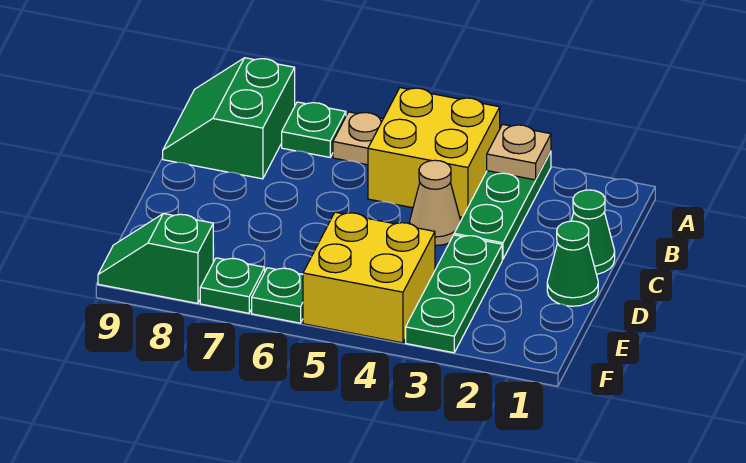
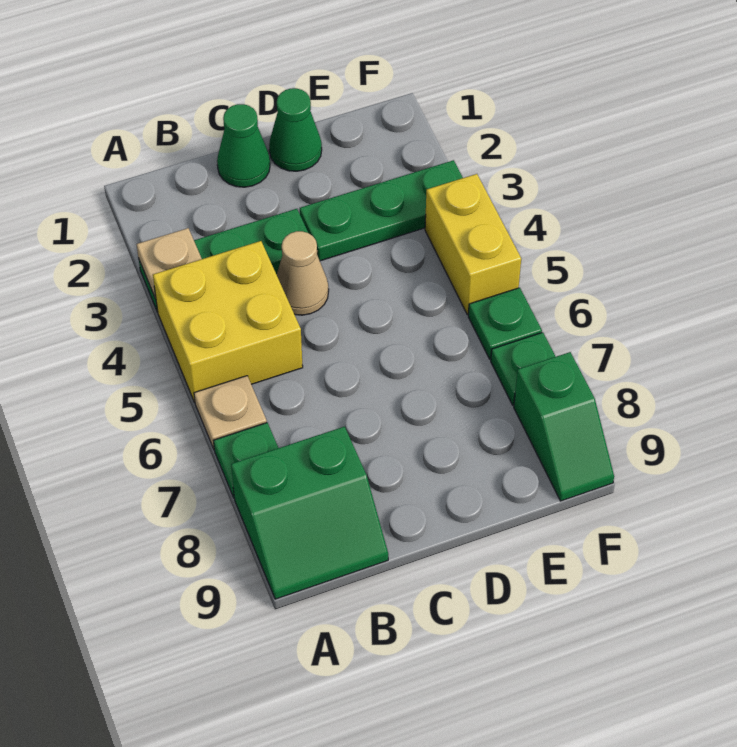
yellow brick E4:F5 level 1 -> yellow brick F4:F5 level 1

